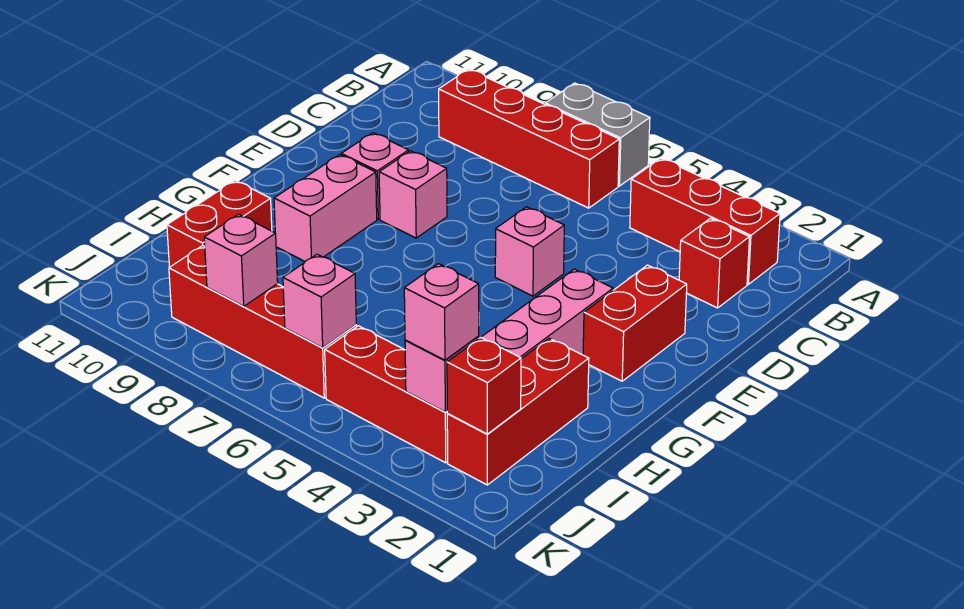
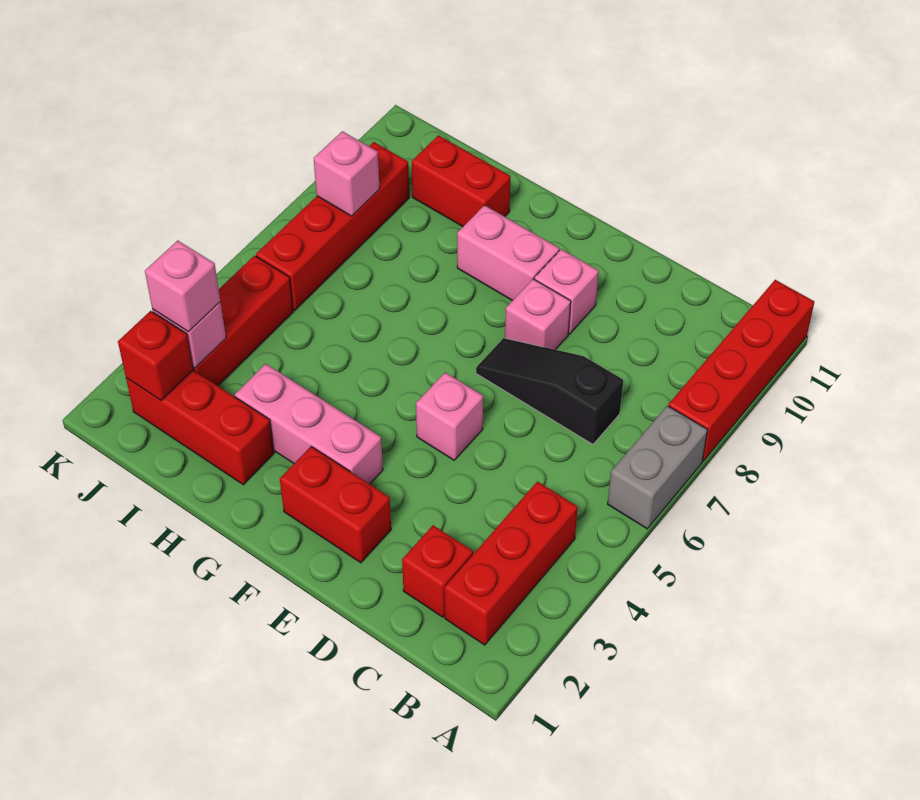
red brick B6:B9 level 1 -> red brick A8:A11 level 1
none -> black slope C7:E7 level 1 top C
pink brick J6 level 2 -> none

